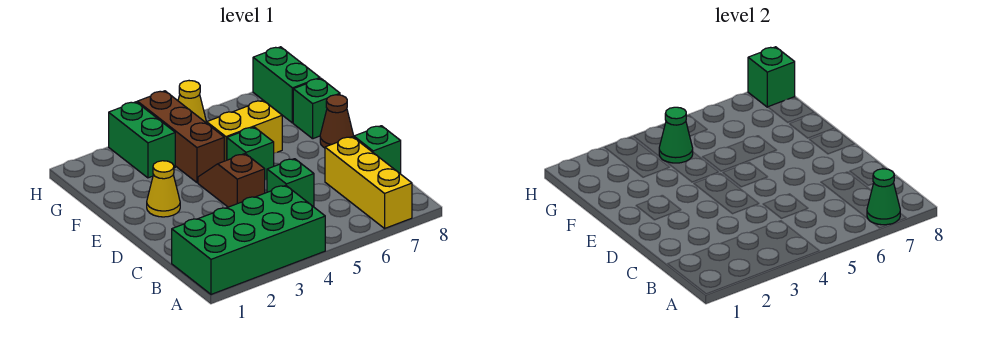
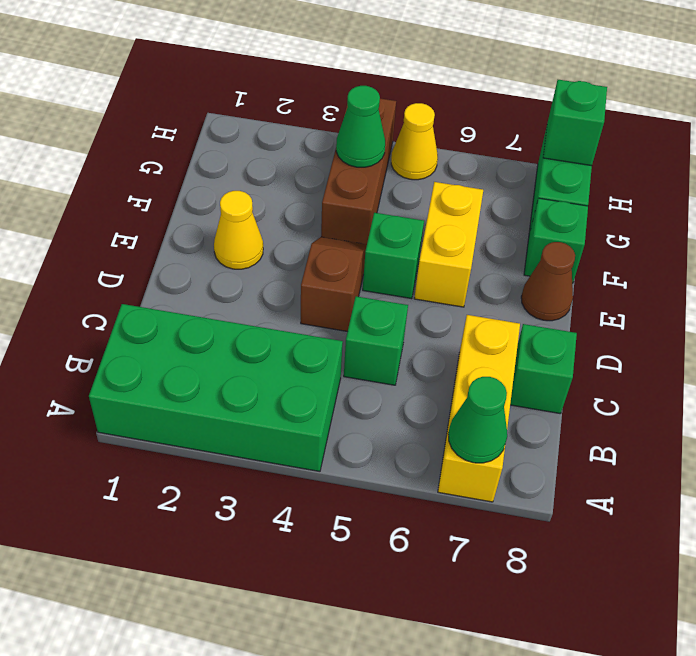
yellow brick F5:F6 level 1 -> yellow brick E6:F6 level 1
green brick G3:H3 level 1 -> none

